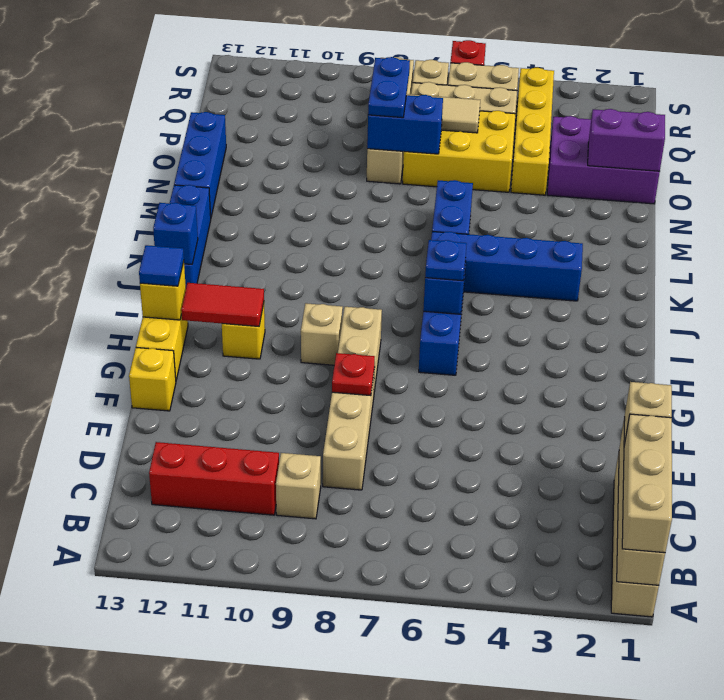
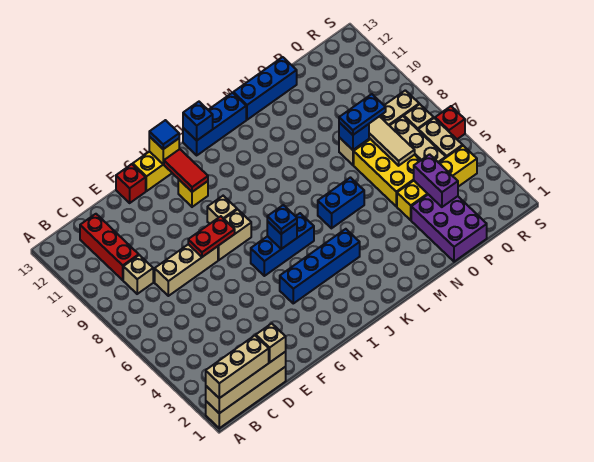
red plate F8 level 2 -> red plate F8:G8 level 2
yellow brick F13 level 1 -> red brick F13 level 1
blue brick K3:K6 level 1 -> blue brick H4:K4 level 1
purple brick O1:O2 level 2 -> purple brick P3:P4 level 2
blue brick O7:O8 level 2 -> blue brick O8 level 2

